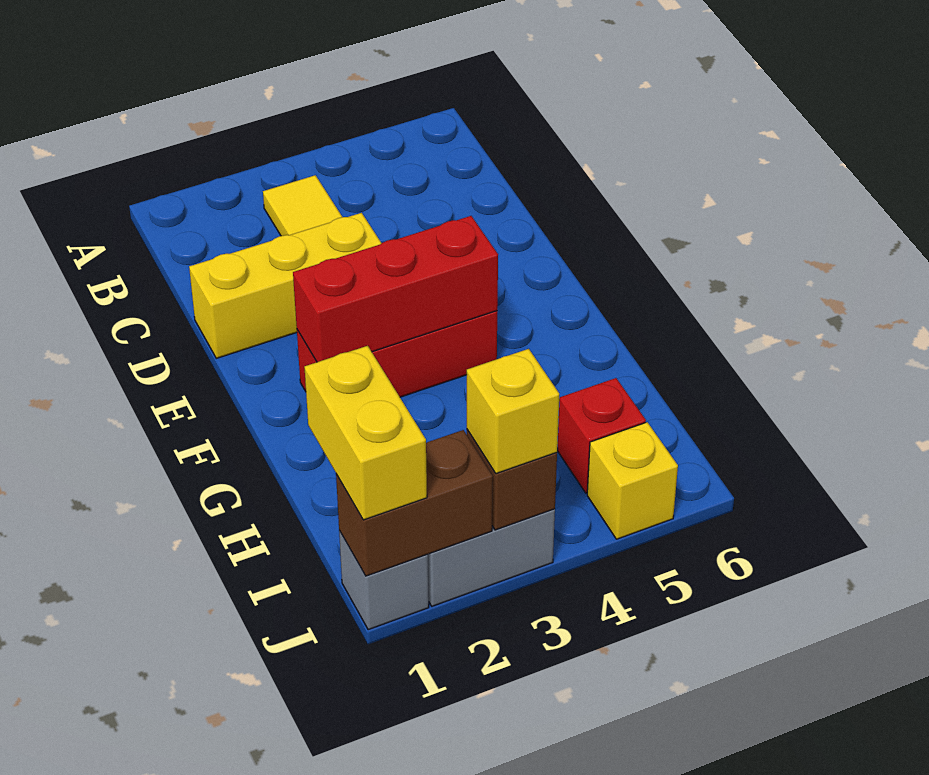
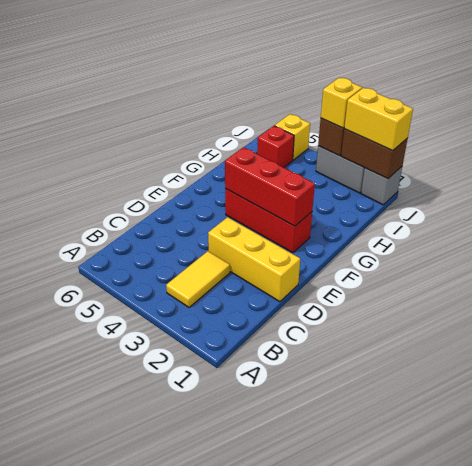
yellow brick I1:J1 level 3 -> yellow brick J1:J2 level 3

